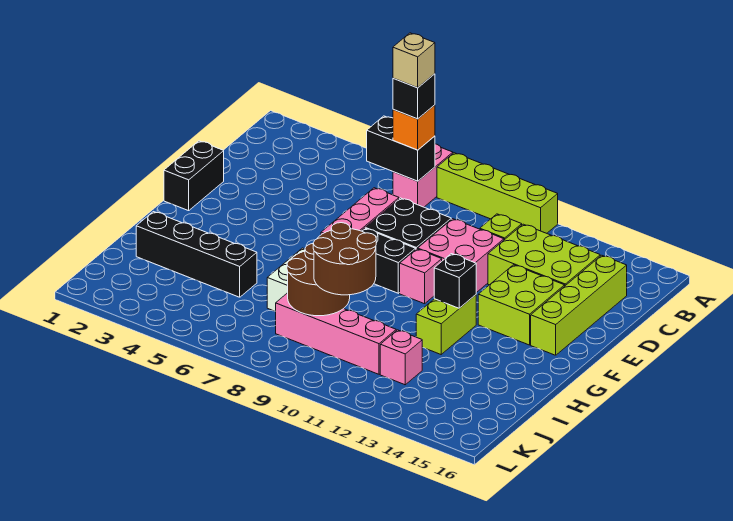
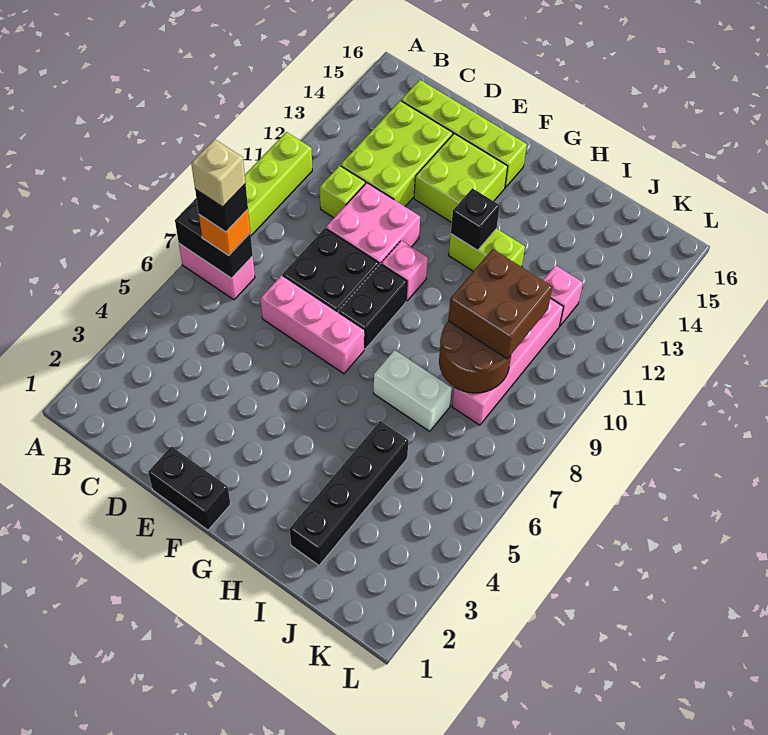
black brick B6:B7 level 2 -> black brick A7:B7 level 2
brown round brick I9:J10 level 3 -> brown brick I9:J10 level 3

